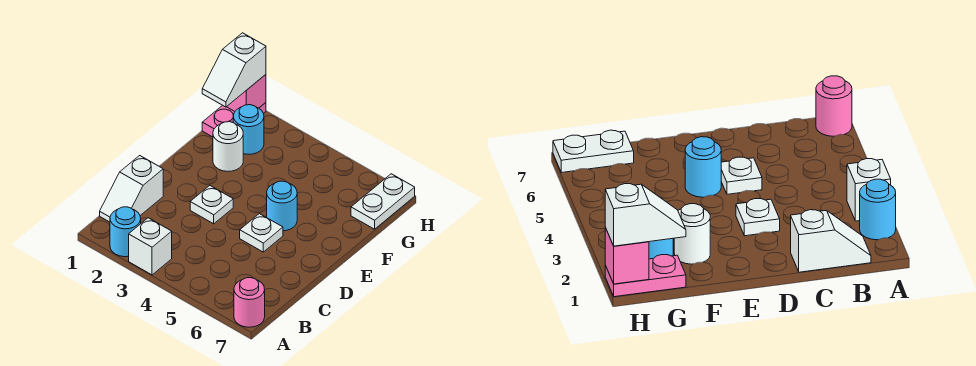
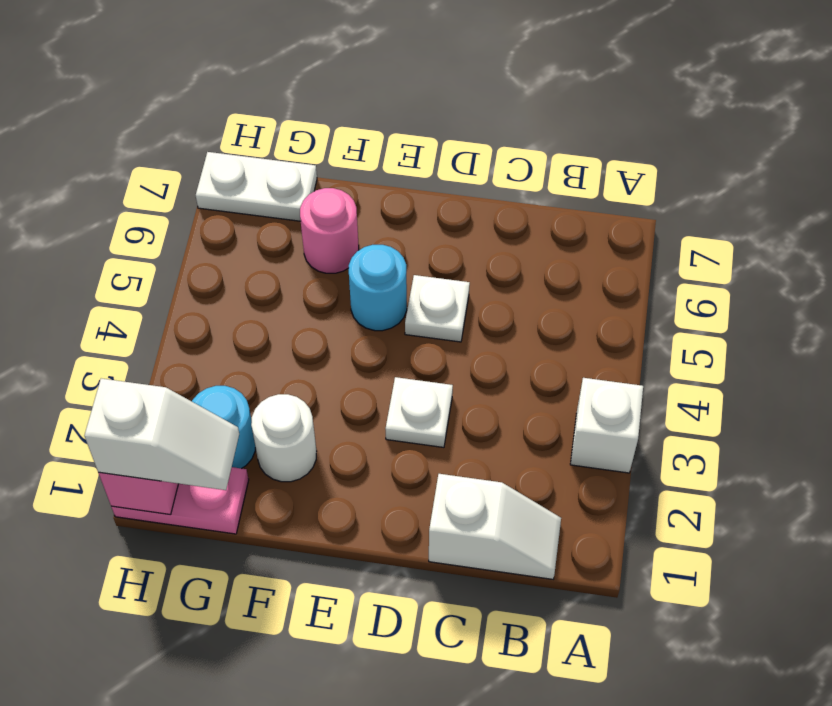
cyan round brick A2 level 1 -> none
pink round brick A7 level 1 -> pink round brick F6 level 1

